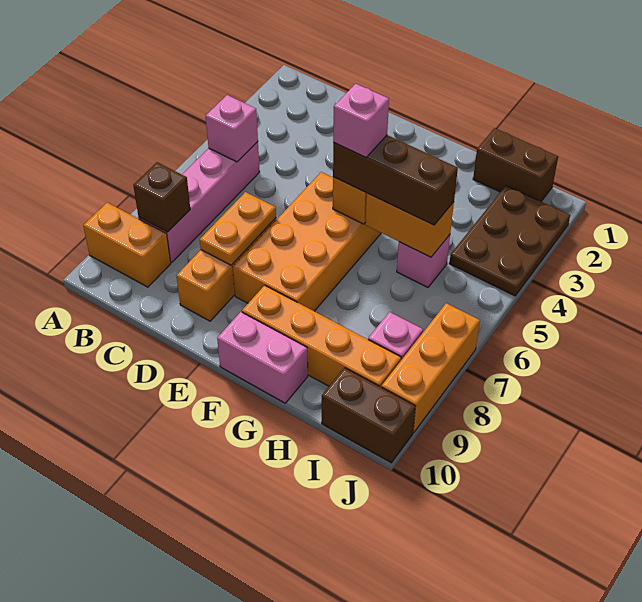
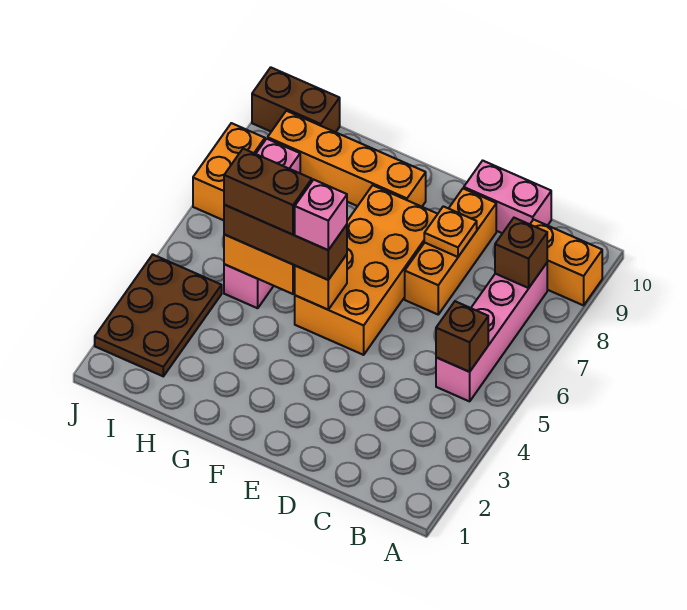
pink brick B5 level 2 -> brown brick B5 level 2
orange plate D7:D8 level 2 -> orange plate D8 level 2
pink brick F10:G10 level 1 -> pink brick C10:D10 level 1
brown brick H1:I1 level 1 -> brown brick G5:H5 level 4
orange brick J7:J9 level 1 -> orange brick J7:J8 level 1

